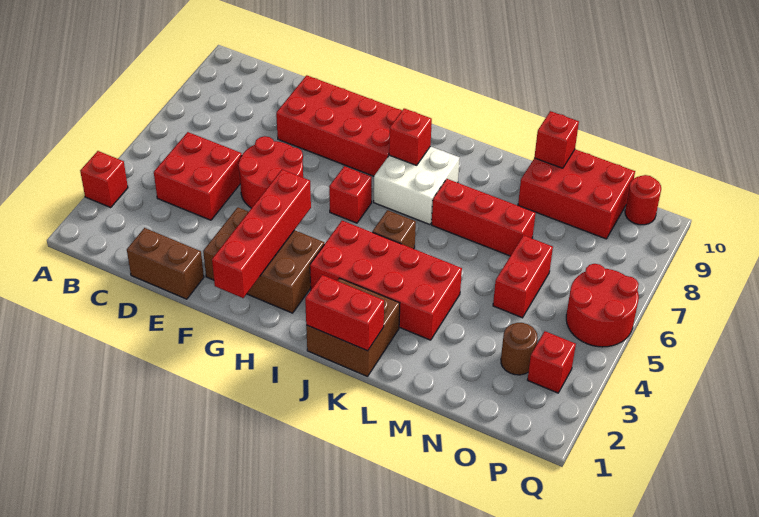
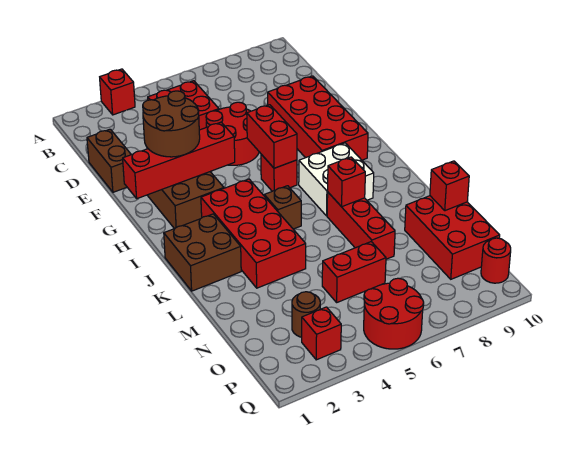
none -> brown round brick F2:G3 level 3
red brick I8 level 2 -> red brick K7 level 2
red brick J1:K1 level 2 -> red brick G6:H6 level 2

